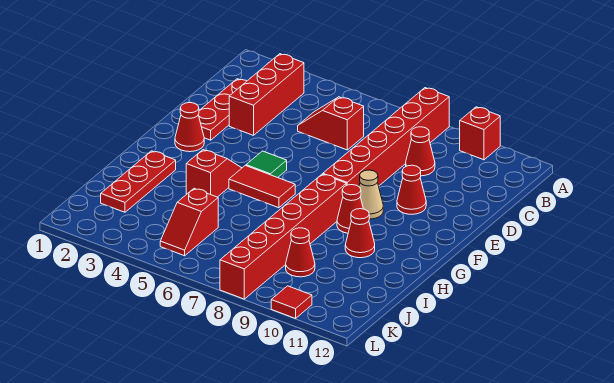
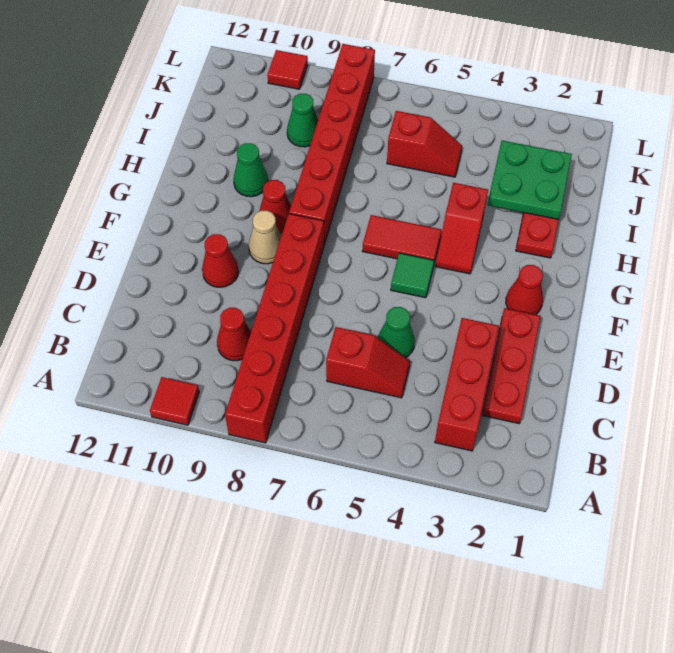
red brick A10 level 1 -> red tile A10 level 1
none -> green cone D5 level 1
red cone H10 level 1 -> green cone H10 level 1
none -> green plate I2:J3 level 2
red slope J5:K5 level 1 top J -> red slope J5:J6 level 1 top 6
red cone J9 level 1 -> green cone J9 level 1

